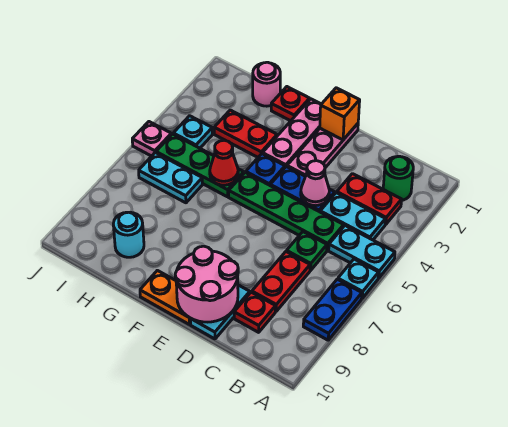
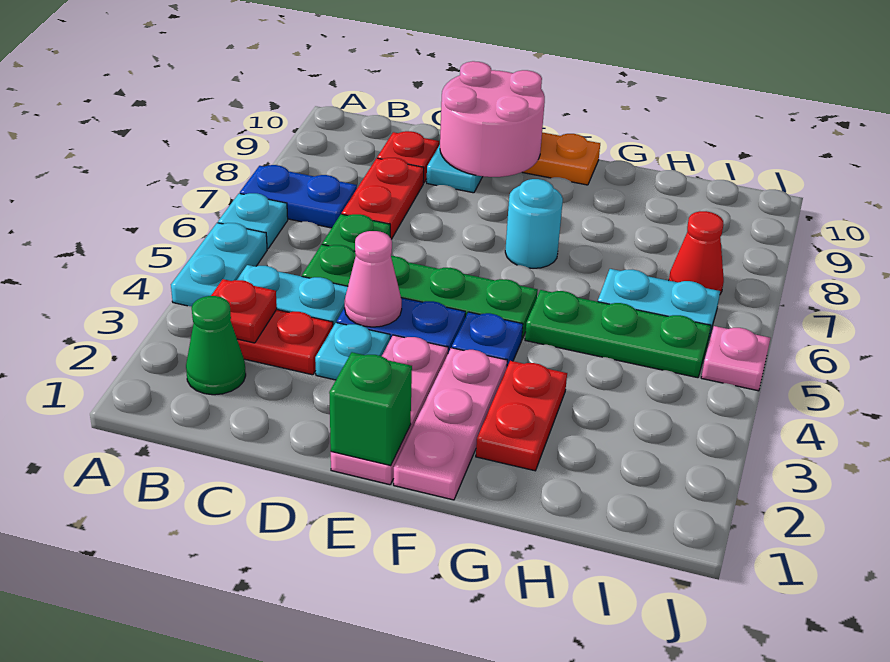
cyan plate A5:B5 level 1 -> cyan plate A4:A5 level 1
blue plate A7:A8 level 1 -> blue plate A7:B7 level 1
green round brick B2 level 1 -> green cone B2 level 1
orange brick E1 level 2 -> green brick E1 level 2
red plate G1 level 1 -> red plate B3 level 2
red plate G3:H3 level 1 -> red plate G2:G3 level 1
red cone G5 level 2 -> red cone I7 level 1
pink round brick H1 level 1 -> none
cyan round brick H9 level 1 -> cyan round brick F7 level 1
cyan plate I4 level 1 -> cyan plate D3 level 1

